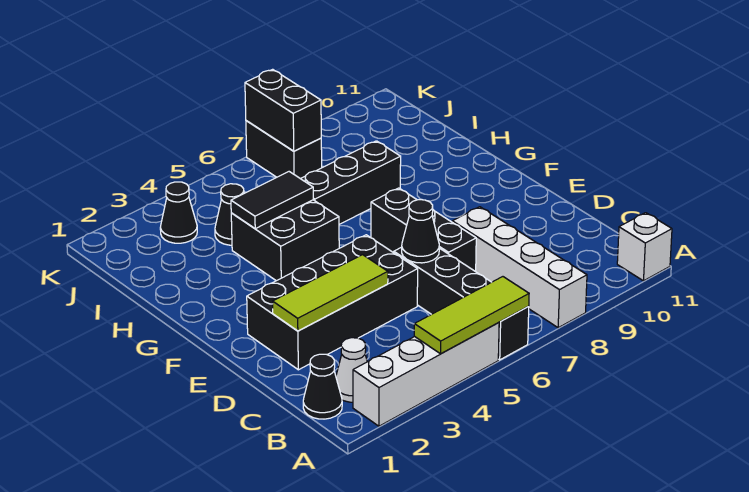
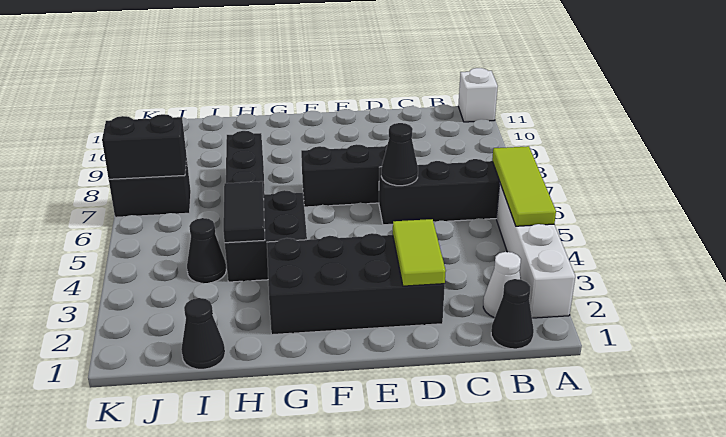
white brick A8:D8 level 1 -> none
black brick D2:E5 level 1 -> black brick D2:G3 level 1
lime tile D2:D4 level 2 -> lime tile D2:D3 level 2
black cone J3 level 1 -> black cone I1 level 1

